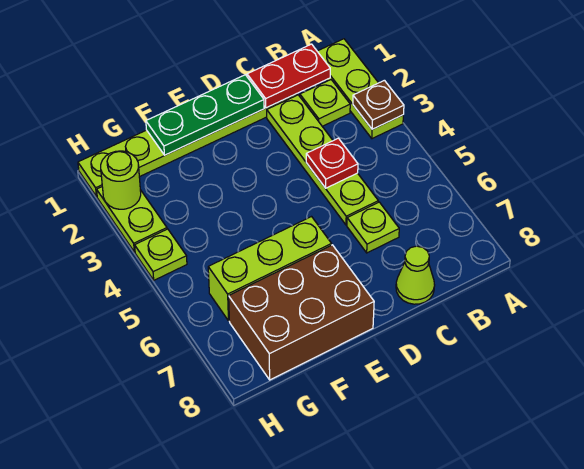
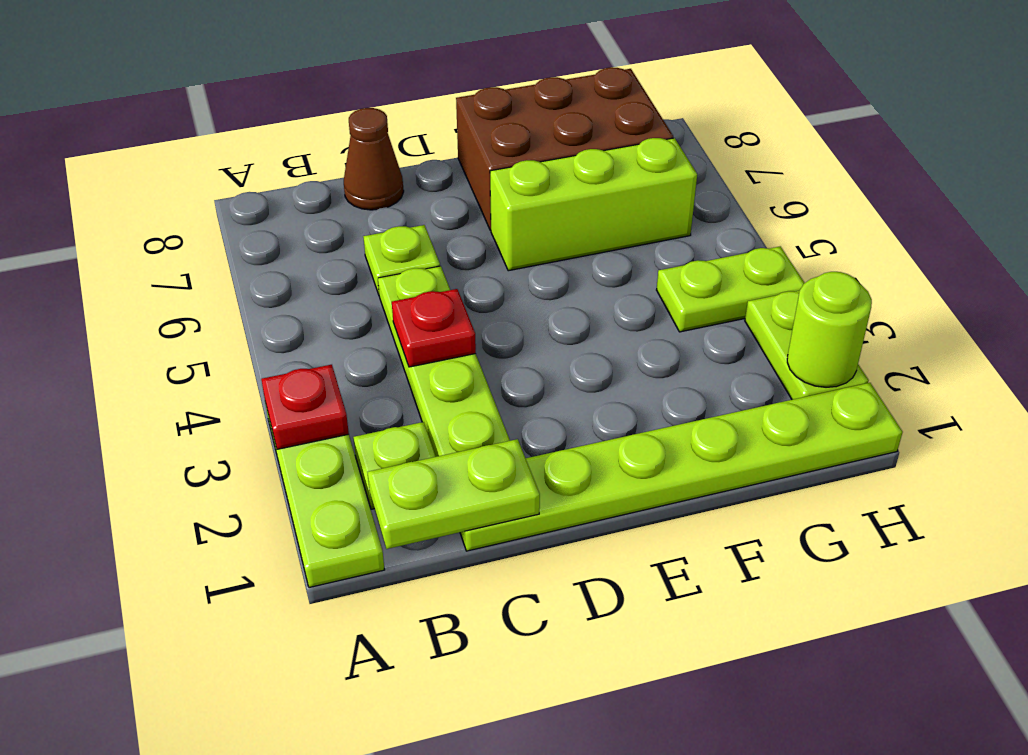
brown plate A3 level 2 -> red plate A3 level 2
red plate B1:C1 level 2 -> lime plate B1:C1 level 2
lime cone C8 level 1 -> brown cone C8 level 1
green plate D1:F1 level 2 -> none
lime plate H4 level 1 -> lime plate G4:H4 level 1

